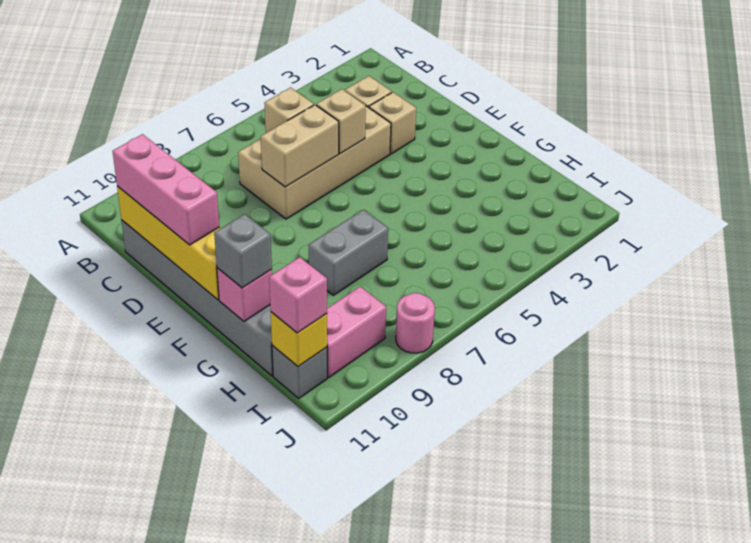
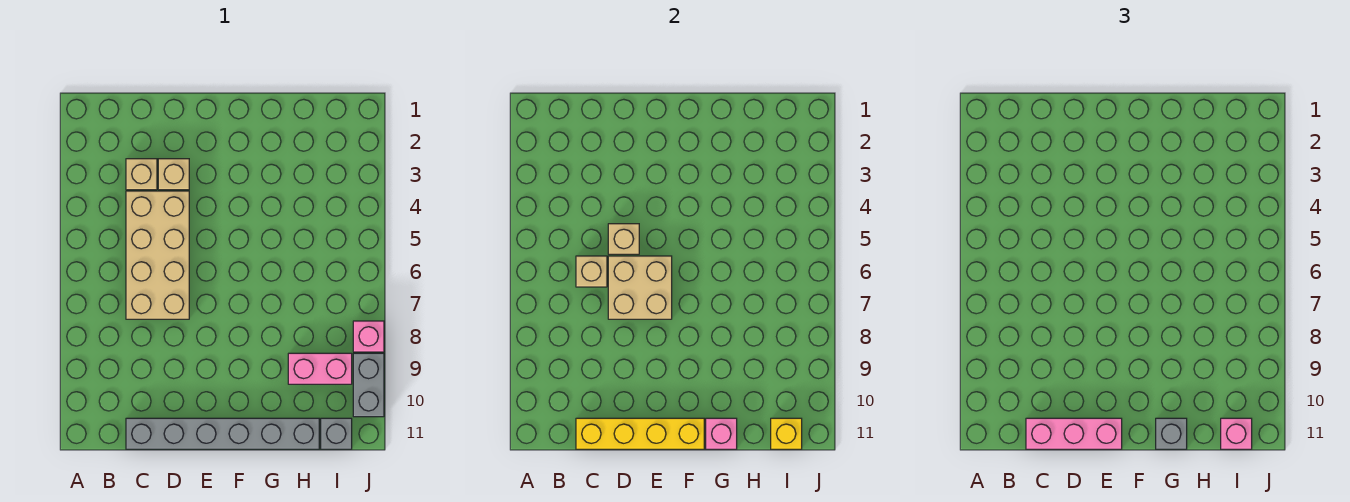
tan brick D6:D7 level 2 -> tan brick D6:E7 level 2
grey brick G7:G8 level 1 -> grey brick J9:J10 level 1
pink brick I9:I10 level 1 -> pink brick H9:I9 level 1
pink round brick J8 level 1 -> pink brick J8 level 1

